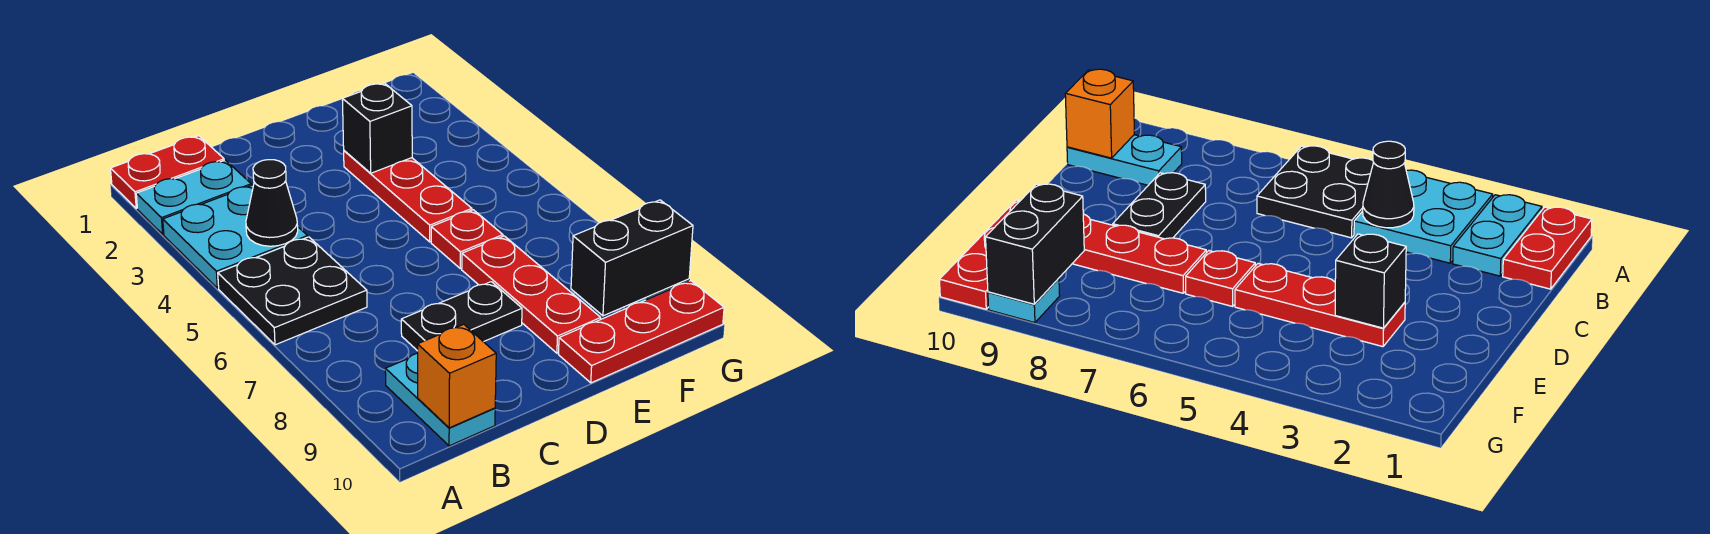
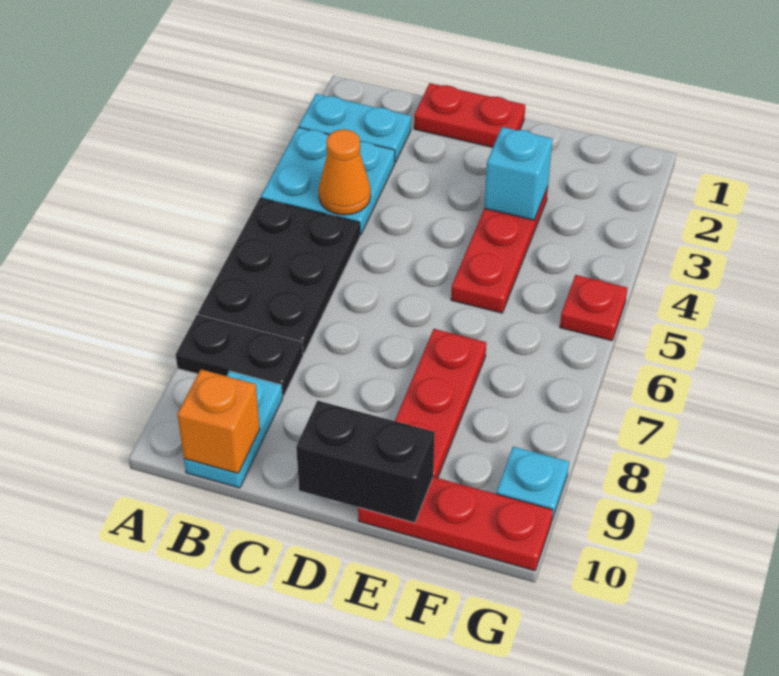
red plate A1:B1 level 1 -> red plate C1:D1 level 1
black plate A5:B6 level 1 -> black plate A5:B7 level 1
black cone B4 level 2 -> orange cone B4 level 2
black plate C8:D8 level 1 -> black plate A8:B8 level 1
black brick E3 level 2 -> cyan brick E3 level 2
red plate E6 level 1 -> red plate G5 level 1
black brick F9:G9 level 2 -> black brick D10:E10 level 2

